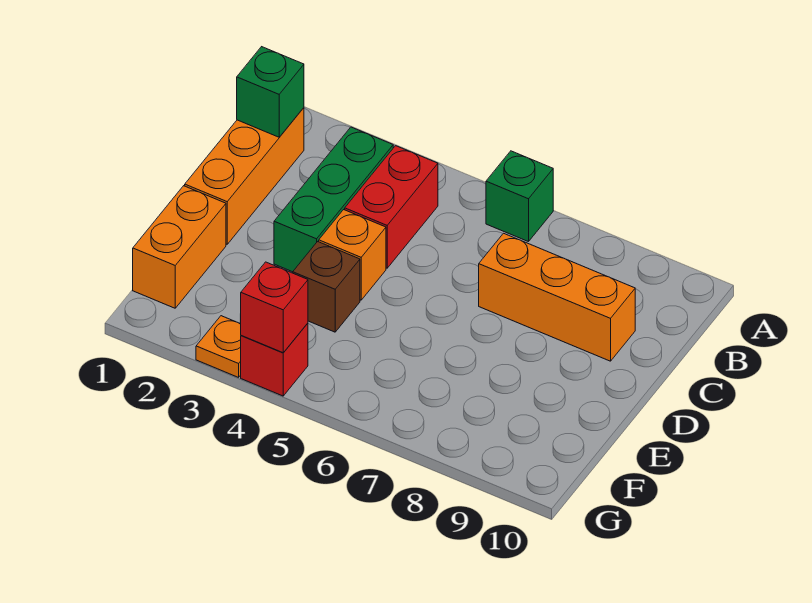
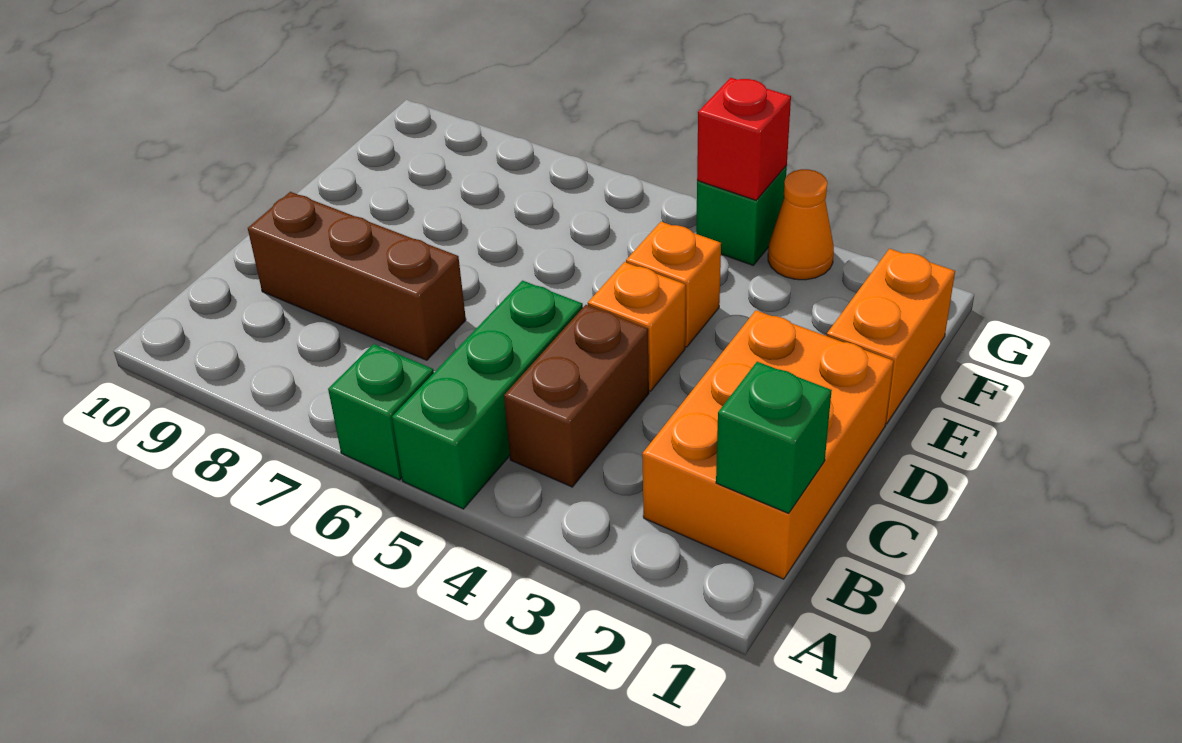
orange brick B1:D1 level 1 -> orange brick B1:D2 level 1
green brick B3:D3 level 1 -> green brick A5:C5 level 1
red brick B4:C4 level 1 -> brown brick B4:C4 level 1
orange brick C7:C9 level 1 -> brown brick C7:C9 level 1
brown brick E4 level 1 -> orange brick E4 level 1
orange plate G3 level 1 -> orange cone G3 level 1
red brick G4 level 1 -> green brick G4 level 1

